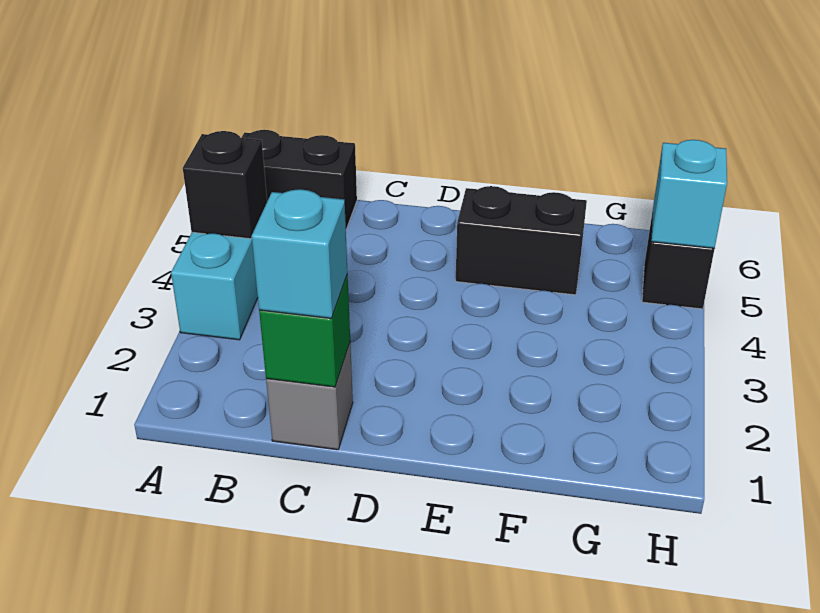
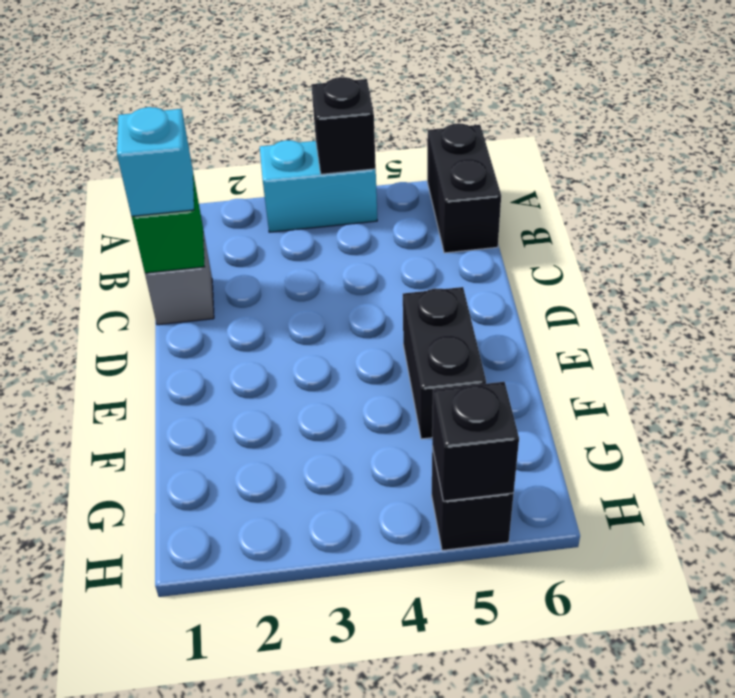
cyan brick H5 level 2 -> black brick H5 level 2

